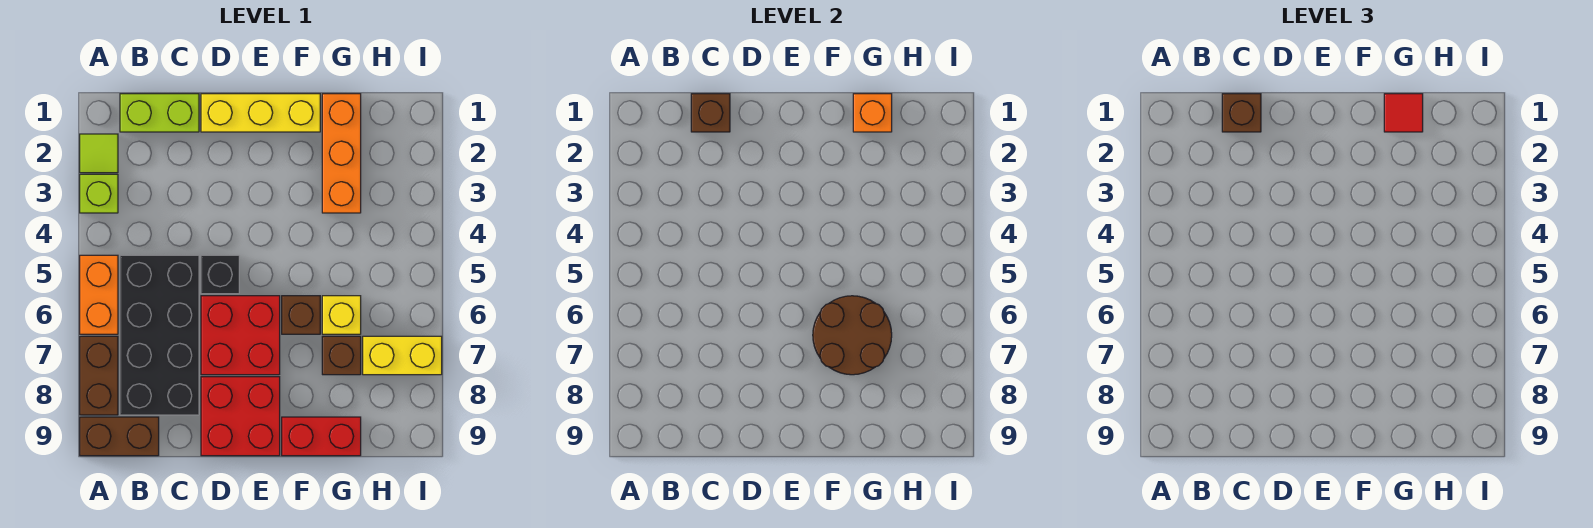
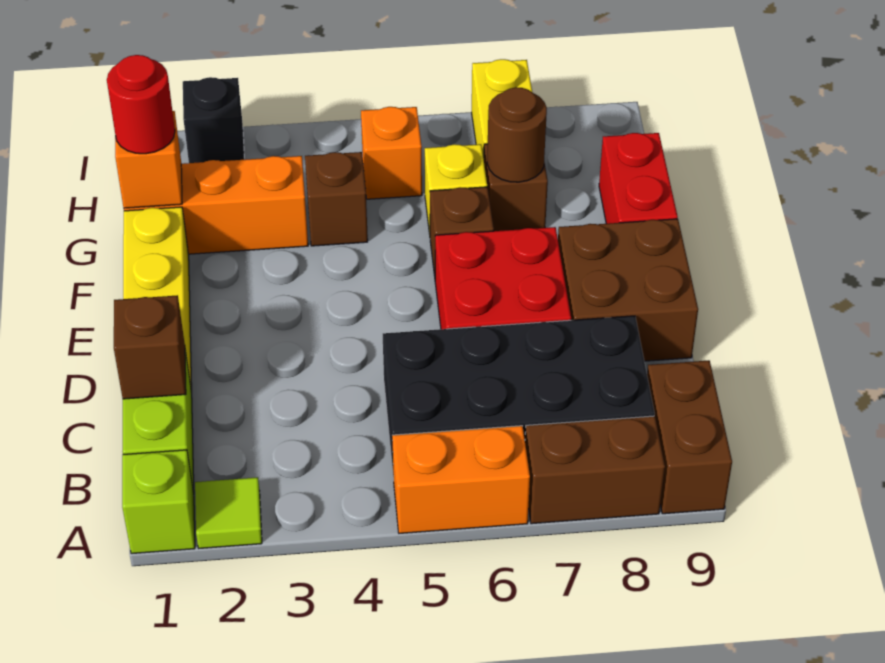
lime brick A3 level 1 -> lime brick A1 level 1
brown brick C1 level 3 -> brown brick G4 level 1
black brick D5 level 1 -> black brick I2 level 1
red brick D8:E9 level 1 -> brown brick D8:E9 level 1
brown round brick F6:G7 level 2 -> brown round brick G7 level 2
red tile G1 level 3 -> red round brick G1 level 3
none -> orange brick H5 level 1

